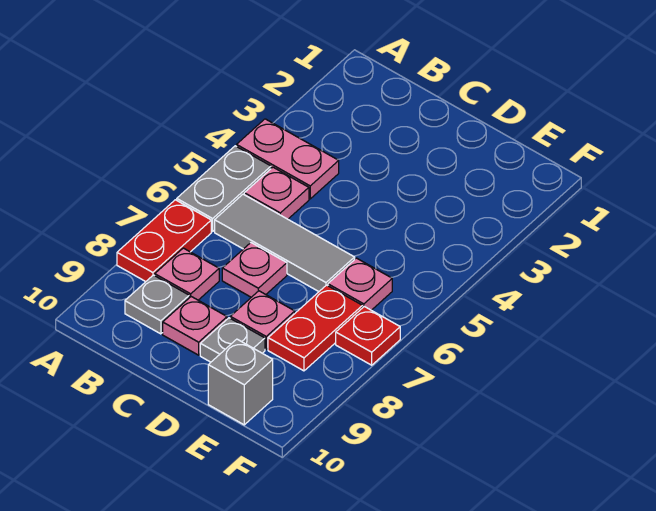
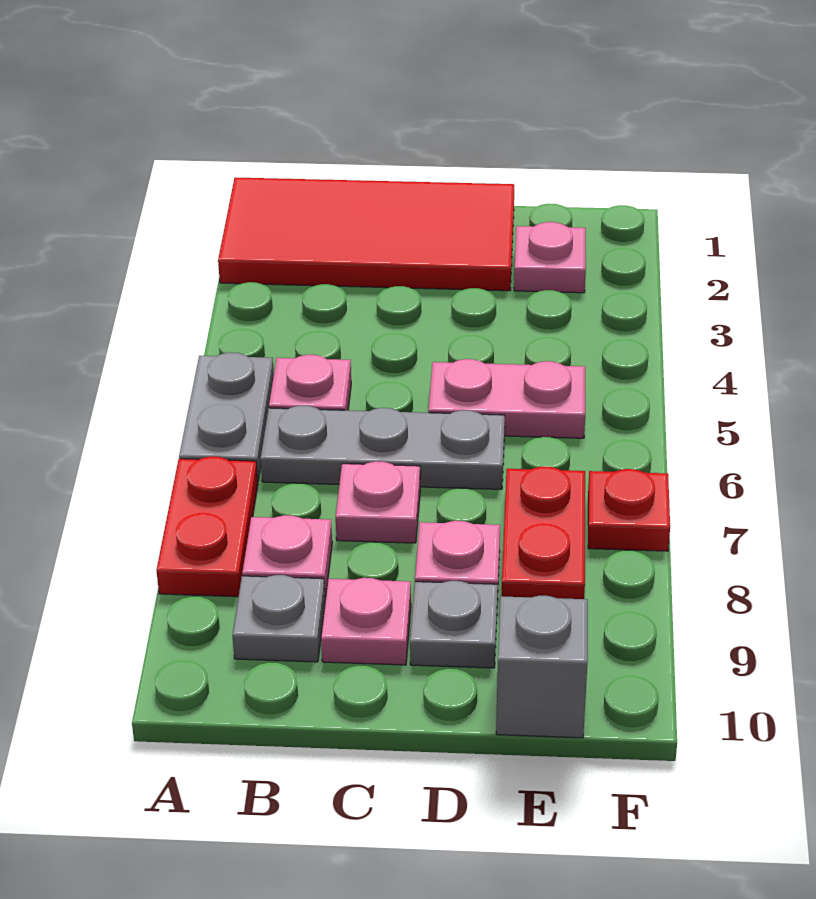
none -> red tile A1:D2 level 1
pink plate A4:B4 level 1 -> pink plate D5:E5 level 1
grey tile B6:D6 level 1 -> grey plate B6:D6 level 1
pink plate E6 level 1 -> pink plate E2 level 1

